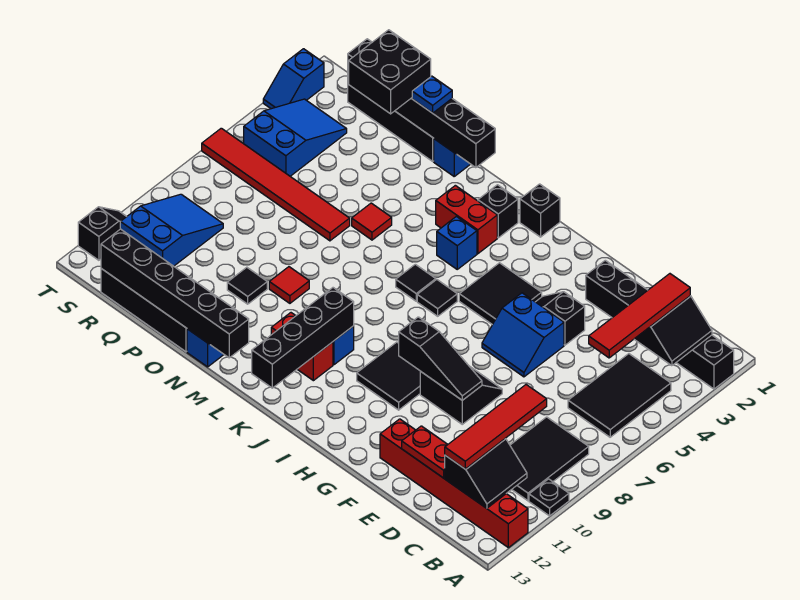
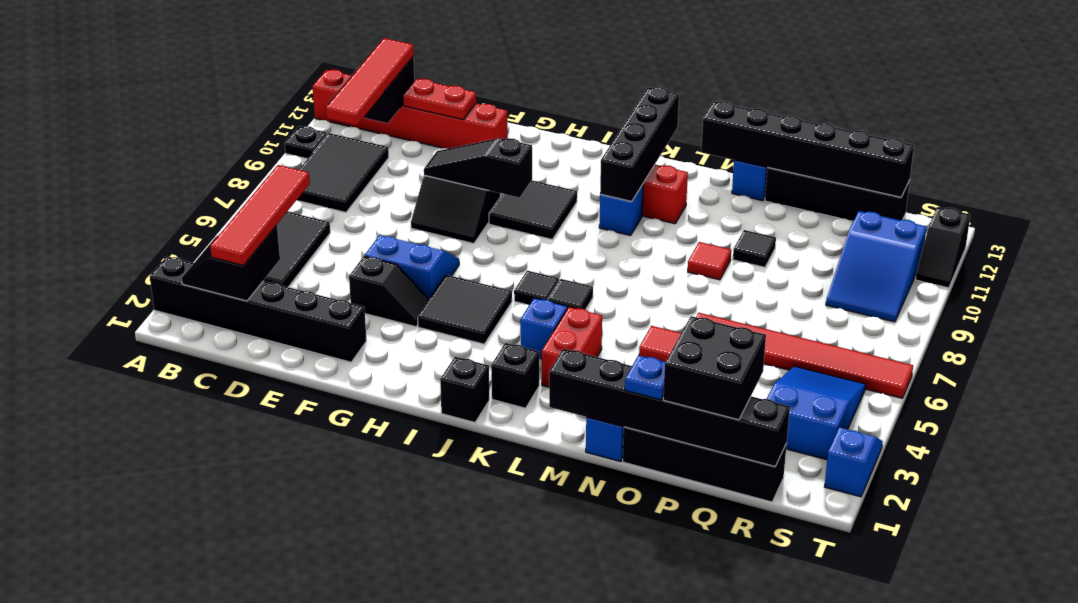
red brick K3:L3 level 1 -> red brick L3:L4 level 1
blue slope R3:S5 level 1 top 5 -> blue slope R3:S5 level 1 top 3

